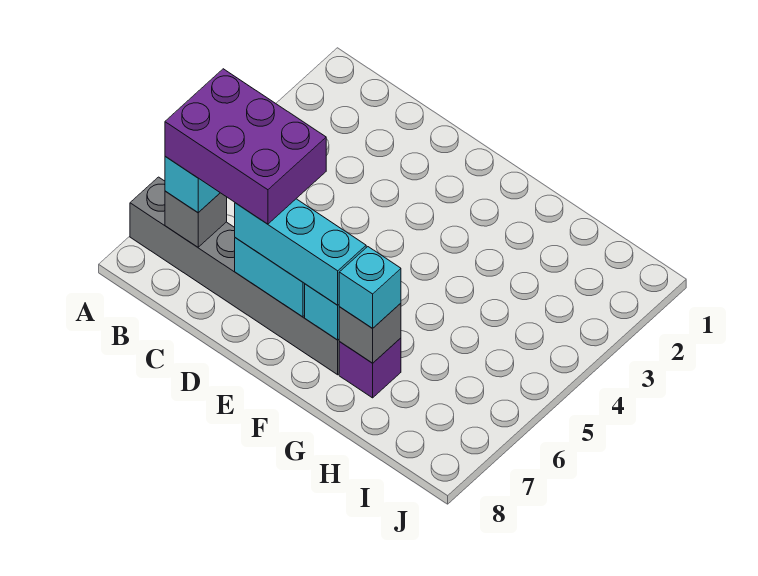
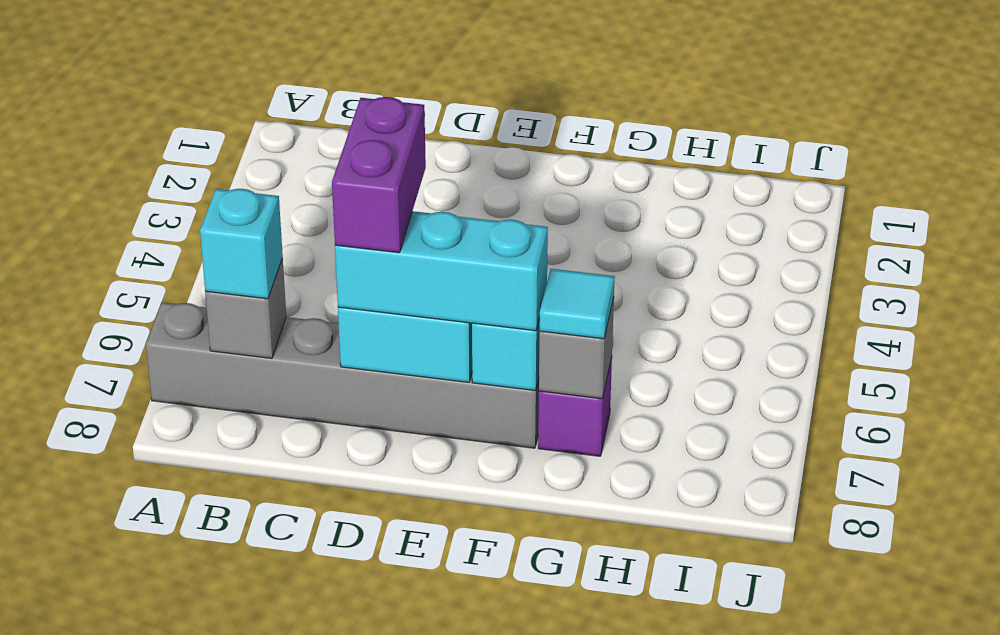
purple brick B6:D7 level 4 -> purple brick D6:D7 level 4
cyan brick G7 level 3 -> cyan tile G7 level 3

